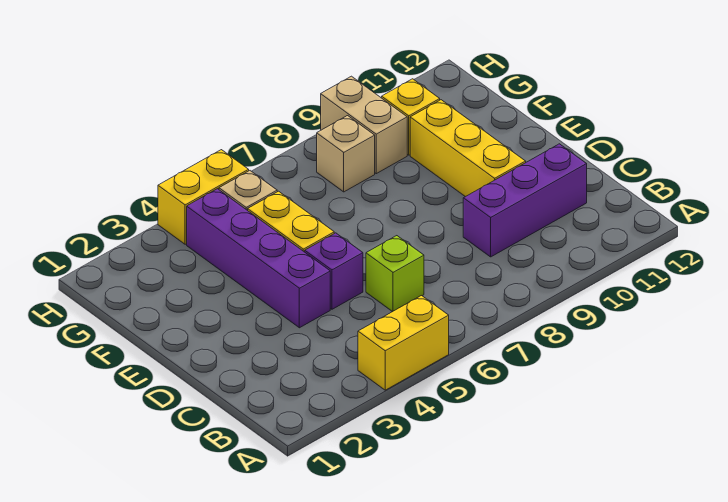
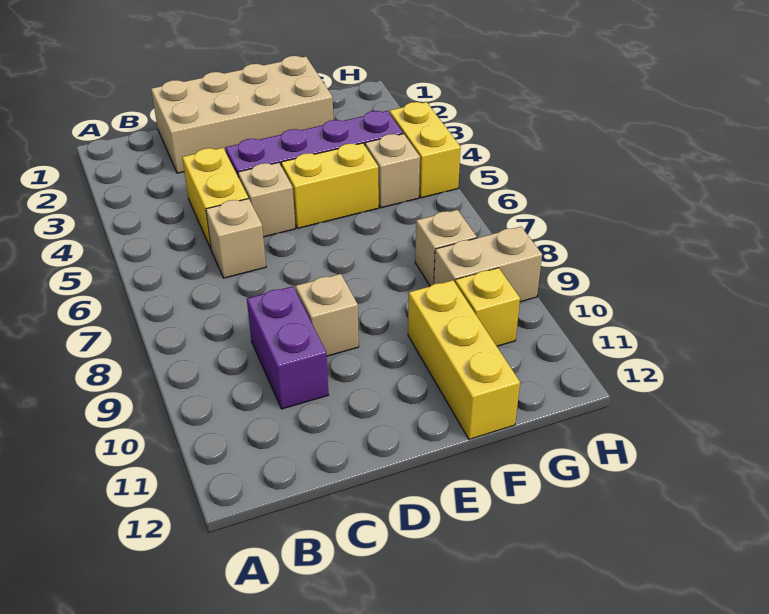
yellow brick A4:A5 level 1 -> yellow brick C4:C5 level 1
none -> tan brick C1:F2 level 1
lime brick C6 level 1 -> tan brick C6 level 1
purple brick C9:C11 level 1 -> purple brick C9:C10 level 1
purple brick D5 level 1 -> tan brick D5 level 1
none -> tan brick D9 level 1
yellow brick D10:F10 level 1 -> yellow brick F10:F12 level 1

